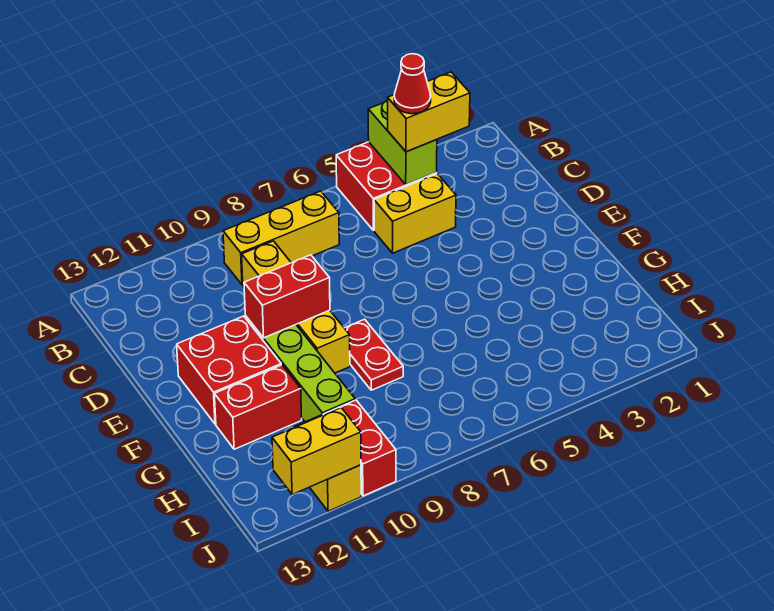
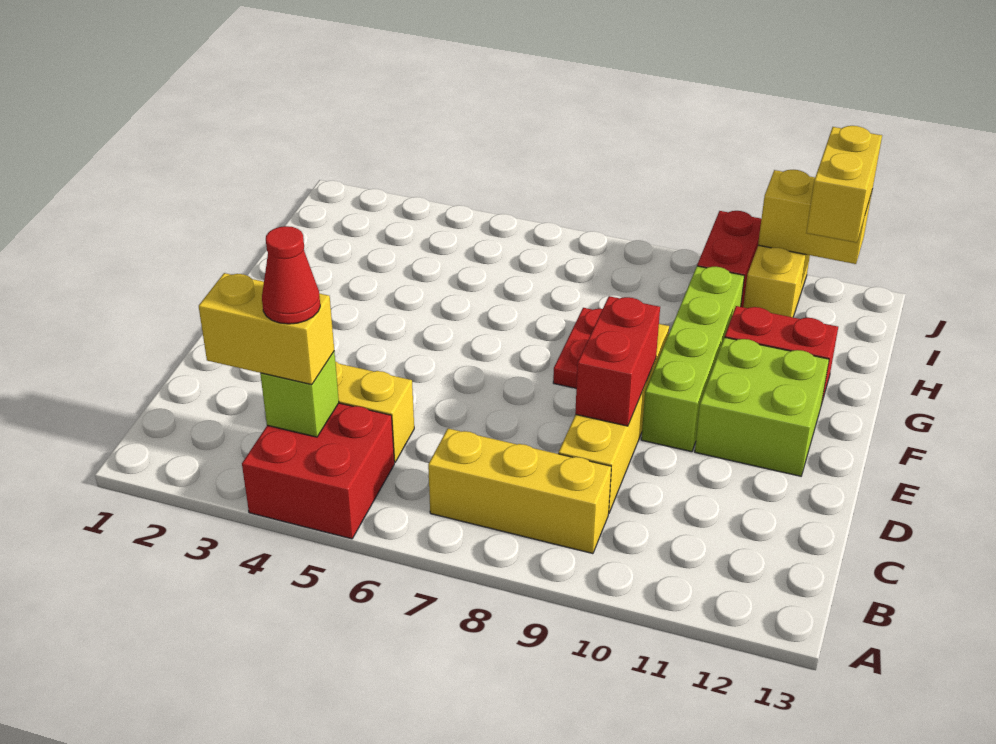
lime brick A4:B4 level 2 -> lime brick B4 level 2
red brick E9:E10 level 2 -> red brick D9:E9 level 2
red brick E11:F12 level 1 -> lime brick E11:F12 level 1
none -> yellow brick I12:J12 level 3

